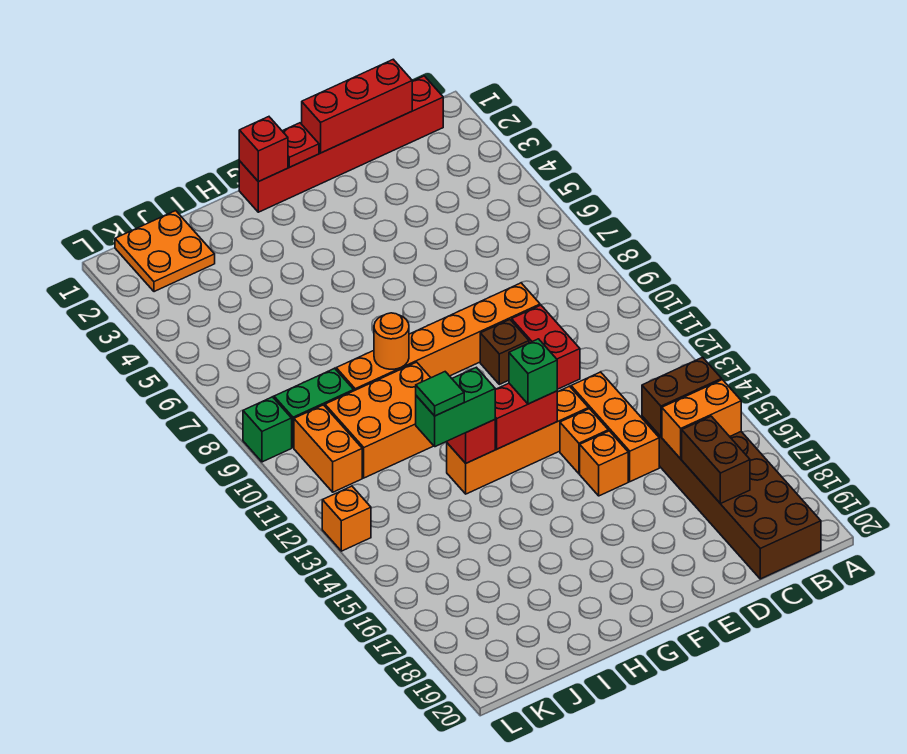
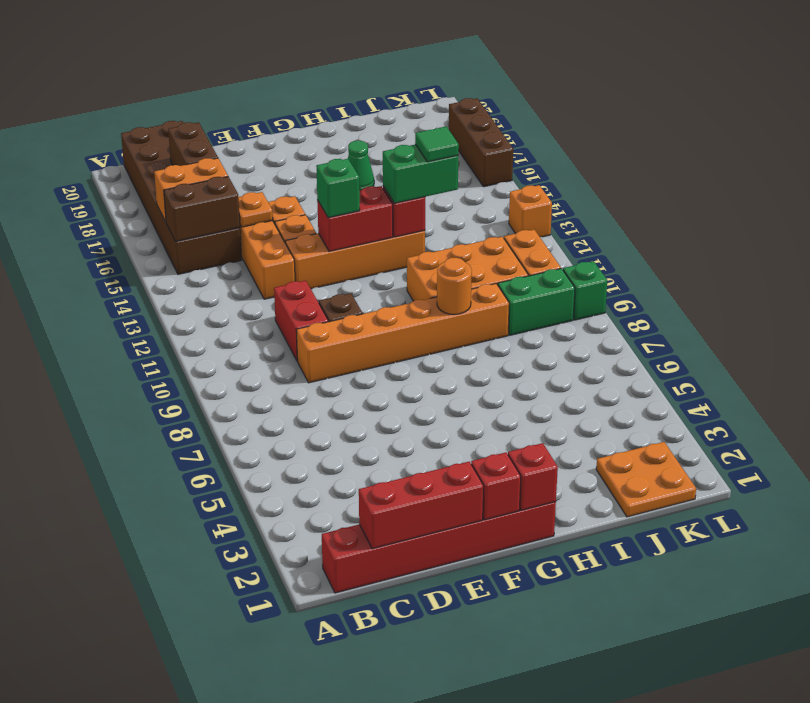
none -> orange plate D15 level 2
red plate F1 level 2 -> red brick F1 level 2
none -> green cone H17 level 1
none -> brown brick L16:L18 level 1

